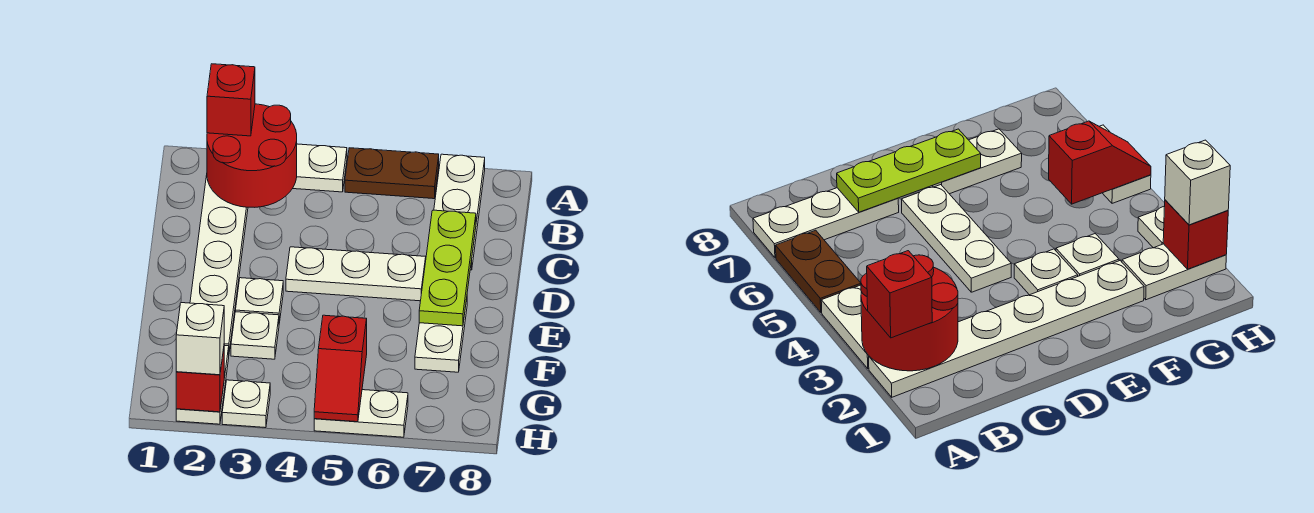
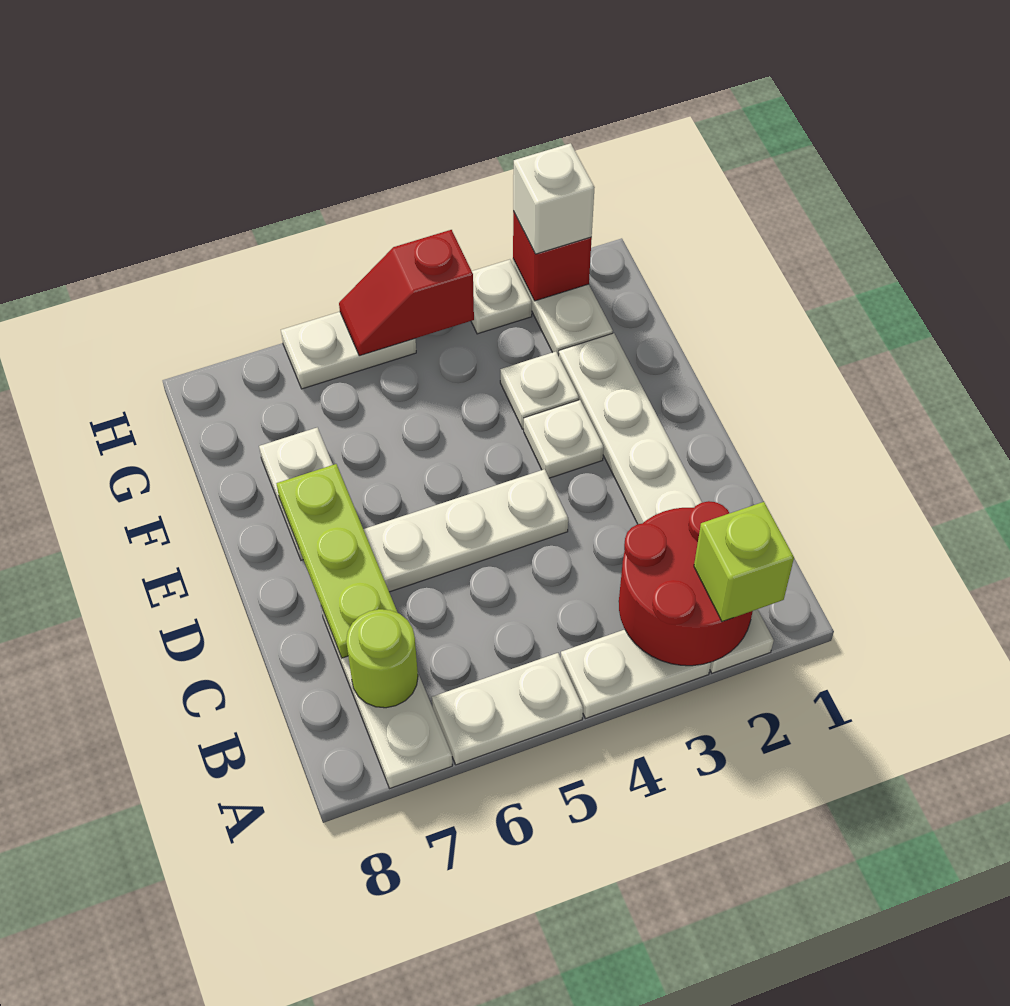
red brick A2 level 3 -> lime brick A2 level 3
brown plate A5:A6 level 1 -> white plate A5:A6 level 1
none -> lime round brick B7 level 2
red slope G5:H5 level 2 top G -> red slope H4:H5 level 2 top 4

